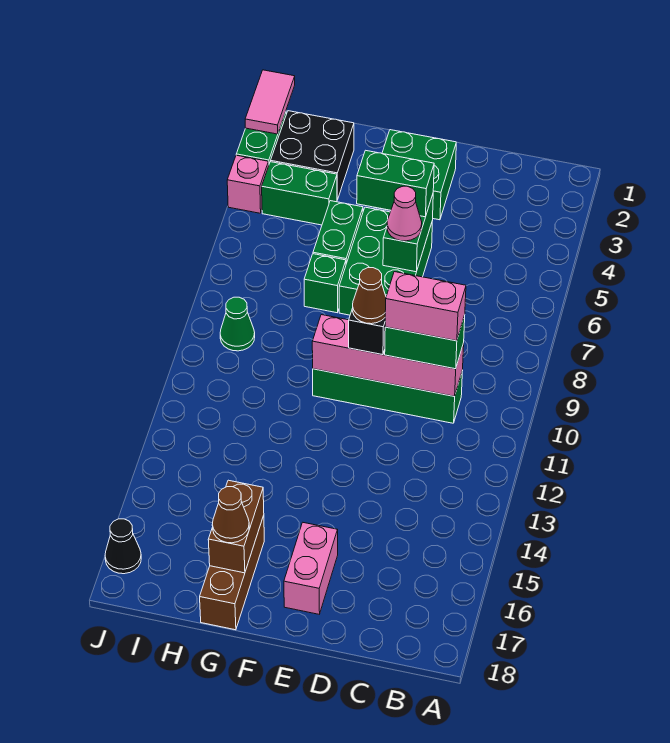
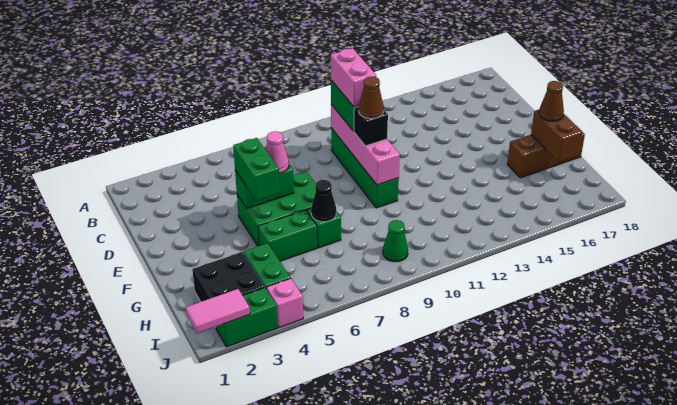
green brick E2:F3 level 1 -> none
pink brick E16:E17 level 1 -> none
brown brick G16:G17 level 2 -> brown brick G17:H17 level 2
black cone J17 level 1 -> black cone G7 level 2

